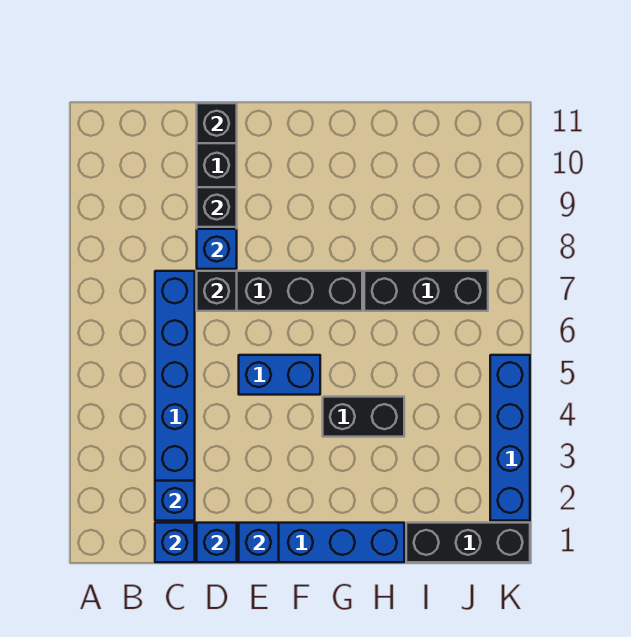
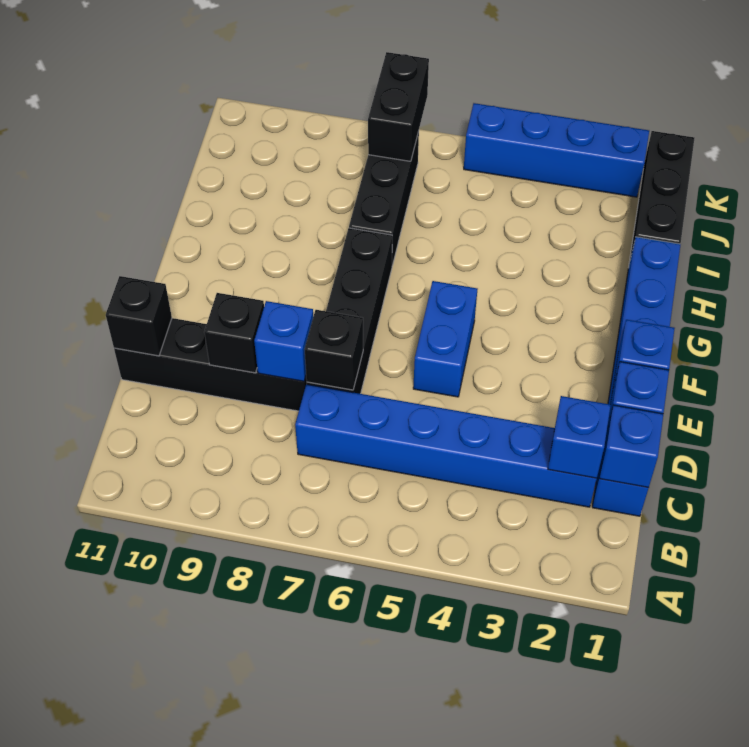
black brick G4:H4 level 1 -> black brick J7:K7 level 2

